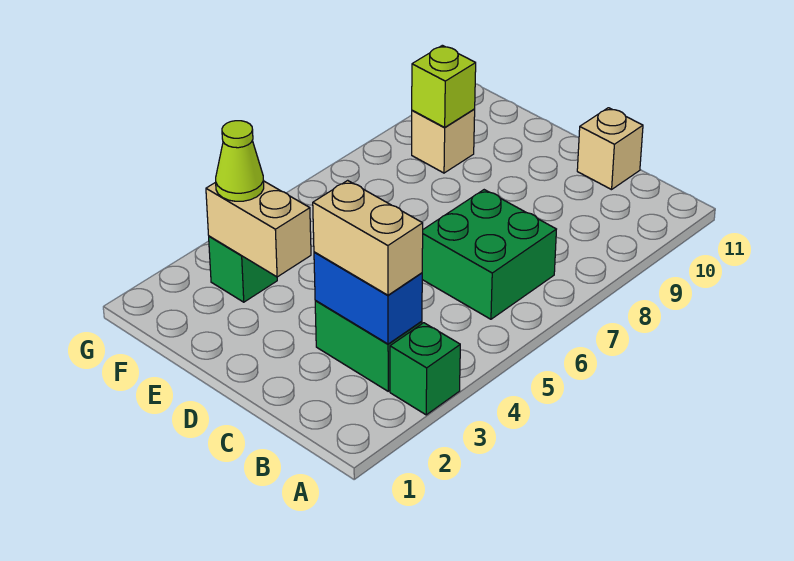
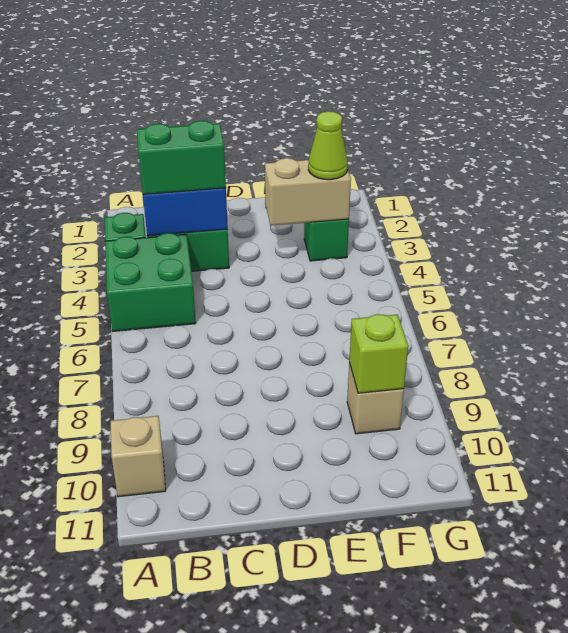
tan brick B3:C3 level 3 -> green brick B3:C3 level 3
green brick B6:C7 level 1 -> green brick A4:B5 level 1
tan brick C11 level 1 -> tan brick A10 level 1

